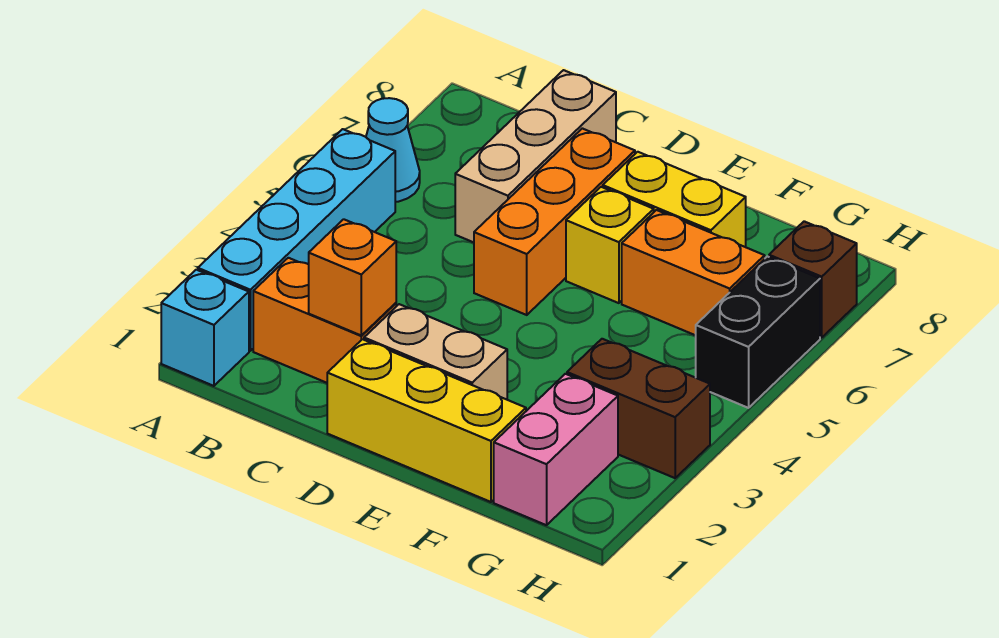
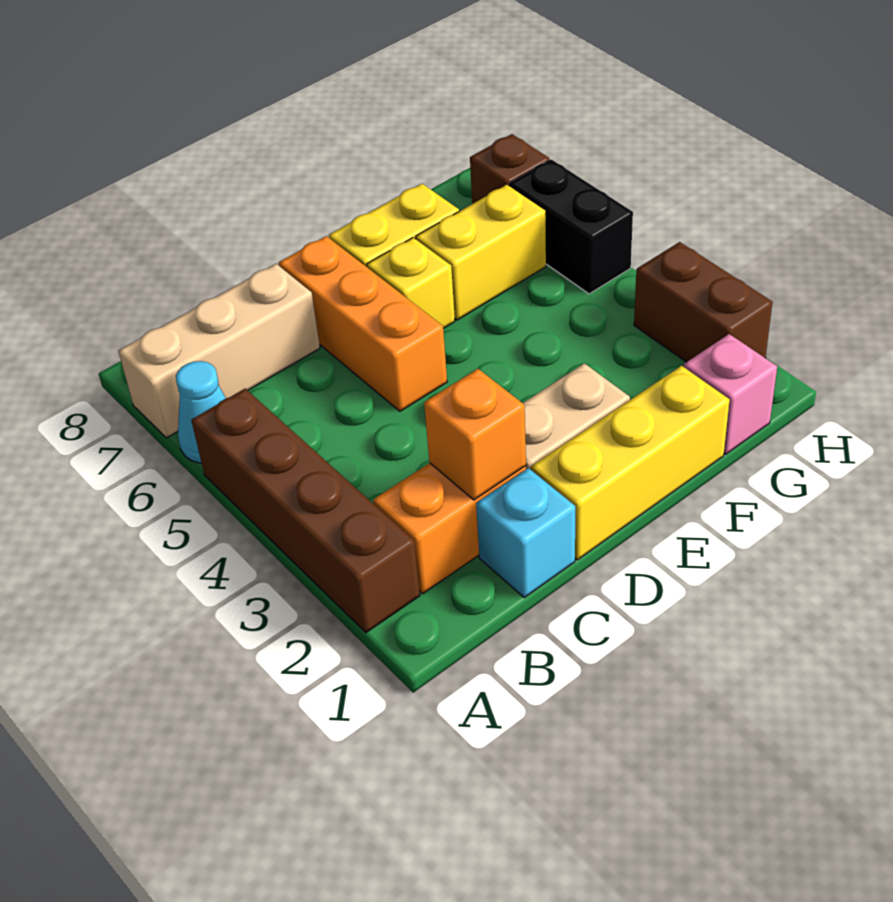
cyan brick A1 level 1 -> cyan brick C1 level 1
cyan brick A2:A5 level 1 -> brown brick A2:A5 level 1
tan brick C6:C8 level 1 -> tan brick A7:C7 level 1
orange brick F6:G6 level 1 -> yellow brick F6:G6 level 1
pink brick G1:G2 level 1 -> pink brick G1 level 1
brown brick G3:H3 level 1 -> brown brick H2:H3 level 1

